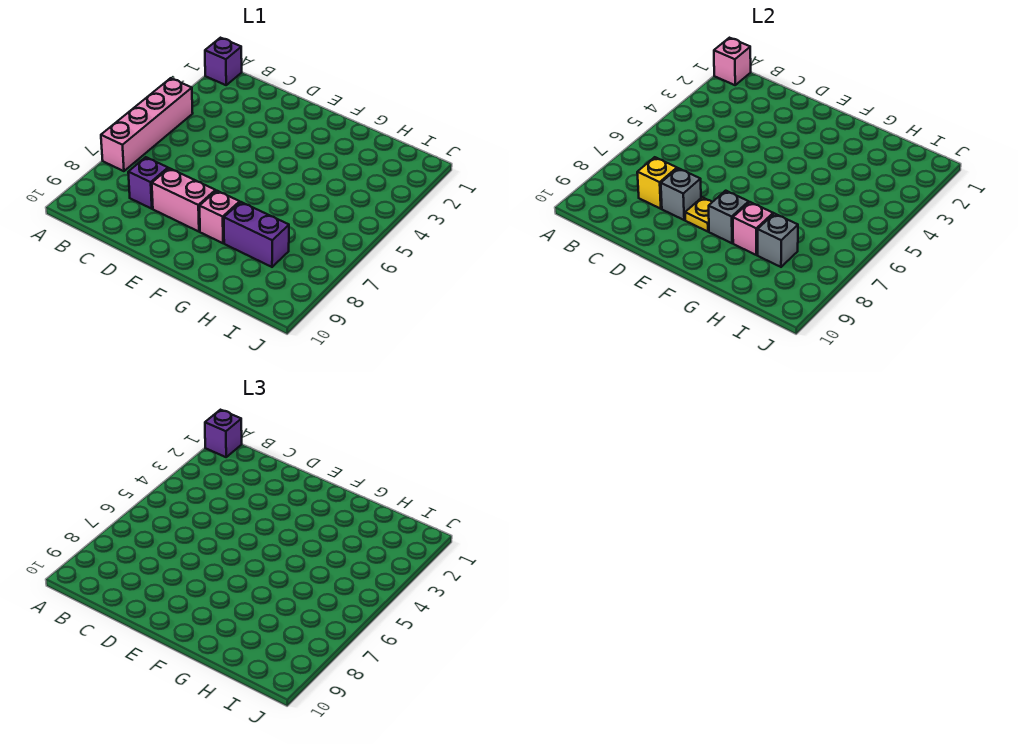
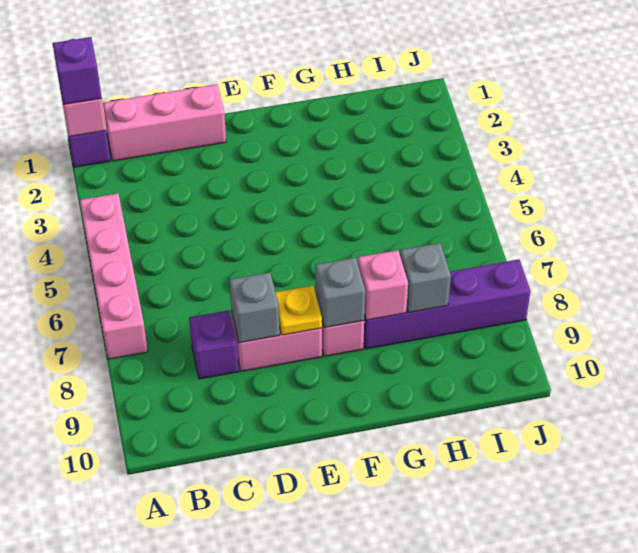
none -> pink brick B1:D1 level 1
yellow brick C8 level 2 -> none
purple brick G8:H8 level 1 -> purple brick G8:J8 level 1

